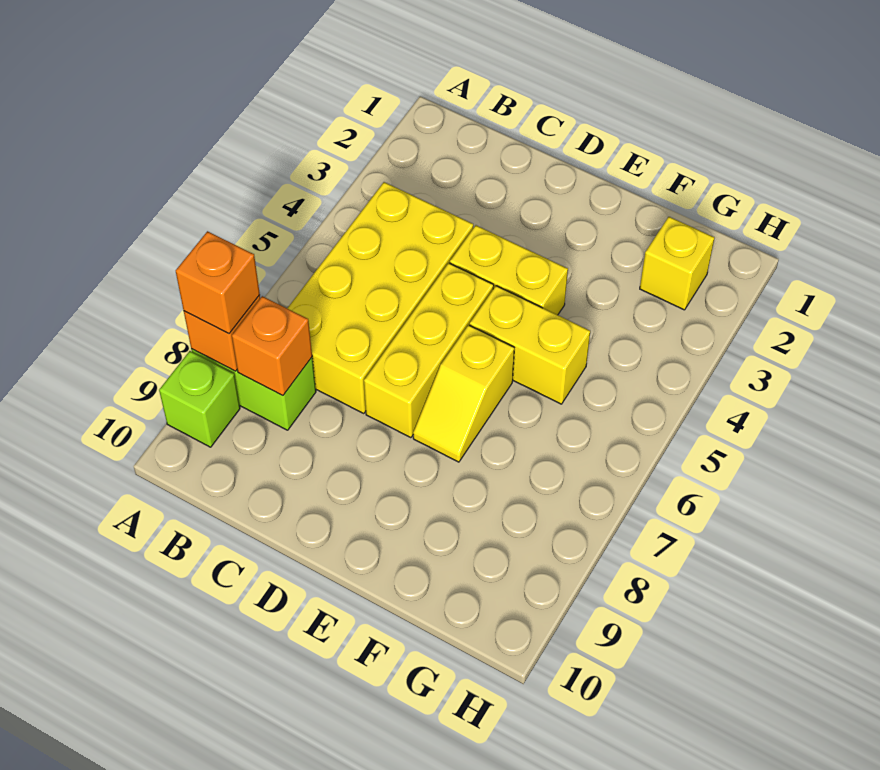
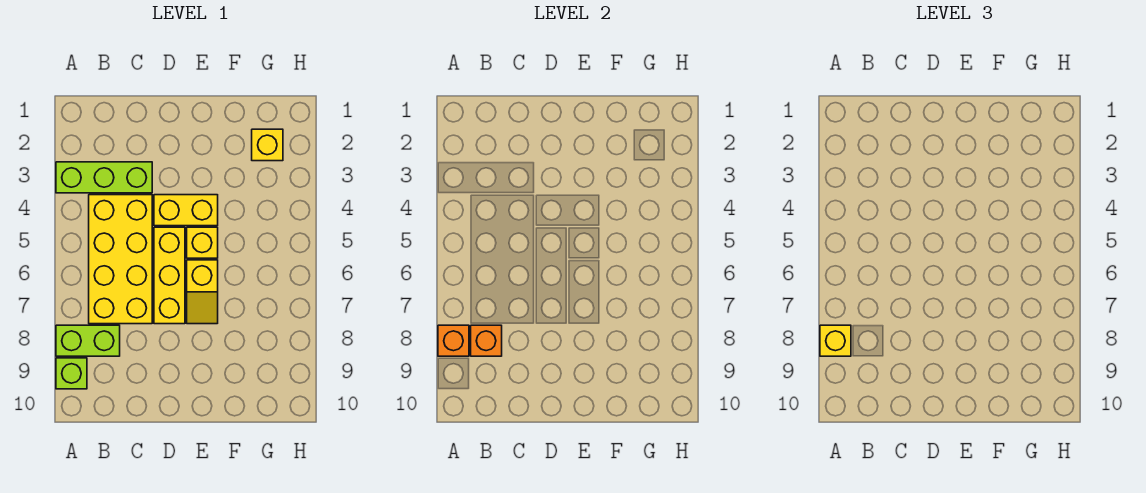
none -> lime brick A3:C3 level 1
orange brick A8 level 3 -> yellow brick A8 level 3
yellow brick E5:F5 level 1 -> yellow brick E5 level 1

